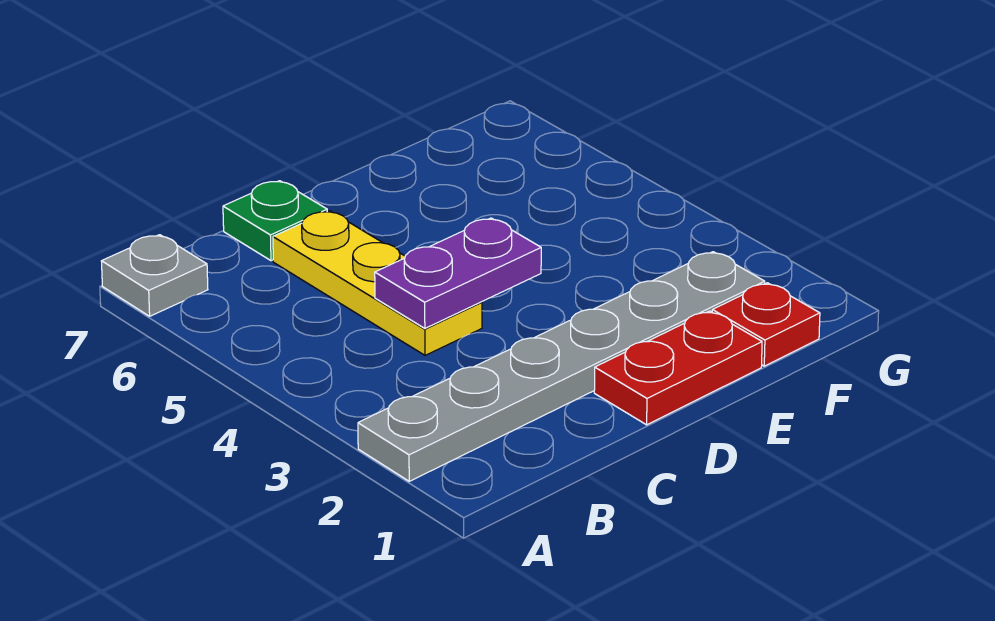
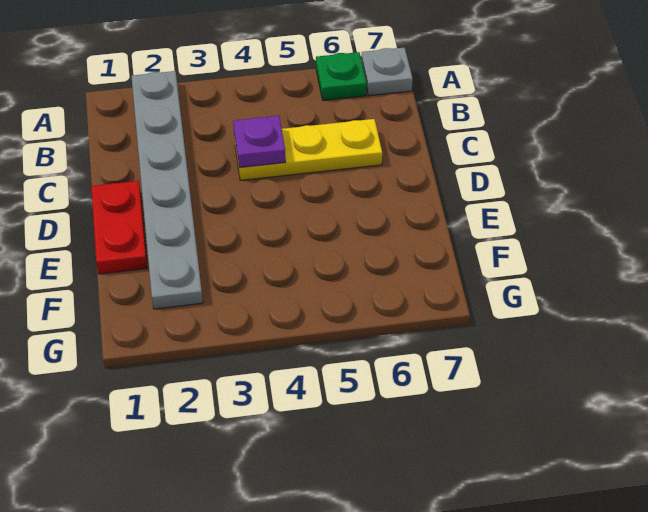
purple plate C4:D4 level 2 -> purple plate C4 level 2
green plate C7 level 1 -> green plate A6 level 1
red plate F1 level 1 -> none

